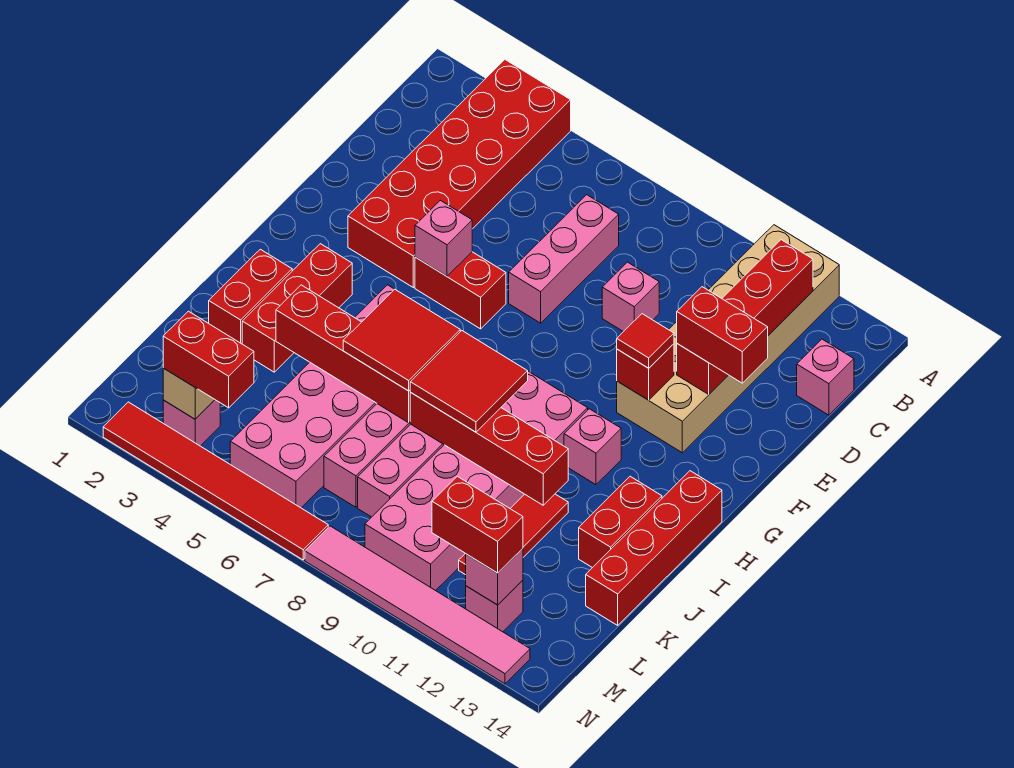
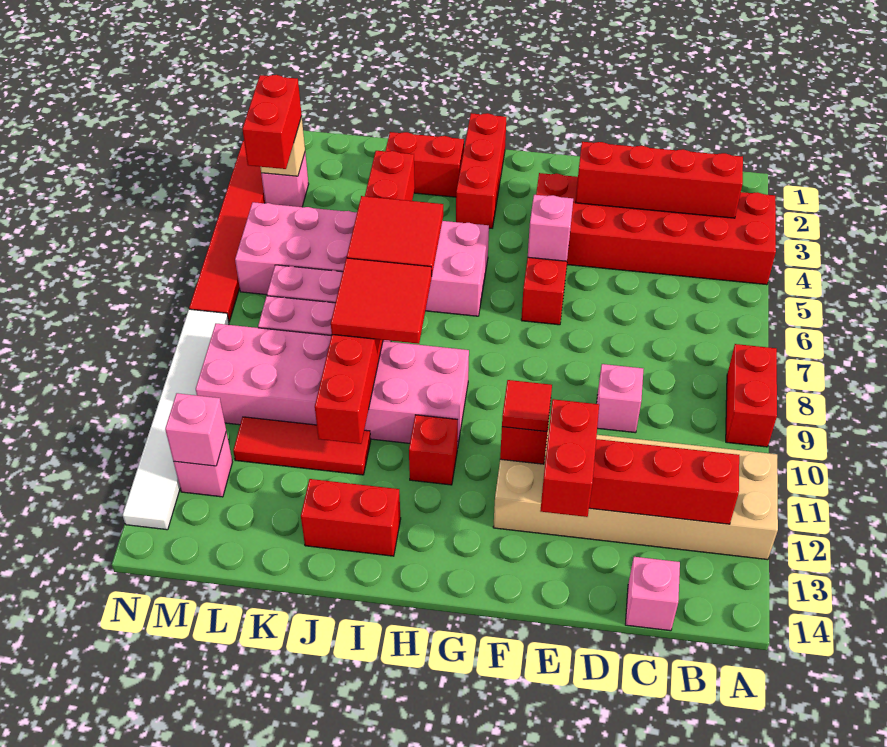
pink brick C7:E7 level 1 -> none
red brick H3:J3 level 1 -> red brick H1:H3 level 1
pink brick H11 level 1 -> red brick H11 level 1
red brick H14:K14 level 1 -> red brick B3:E3 level 2
red brick M11:M12 level 3 -> red brick A8:A9 level 1
pink tile N8:N13 level 1 -> white tile N8:N13 level 1

